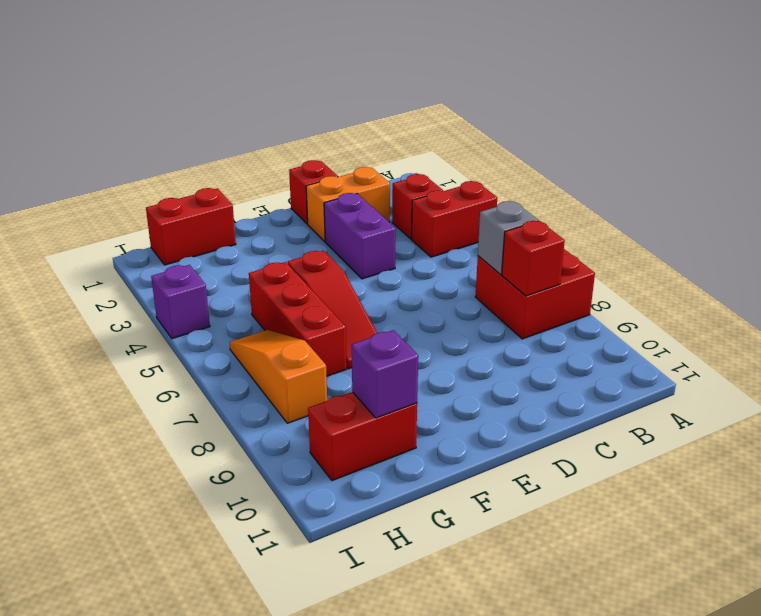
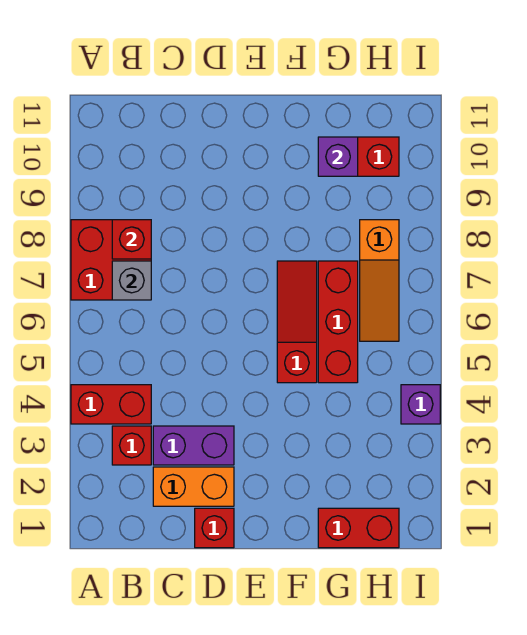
purple brick D3:D4 level 1 -> purple brick C3:D3 level 1

